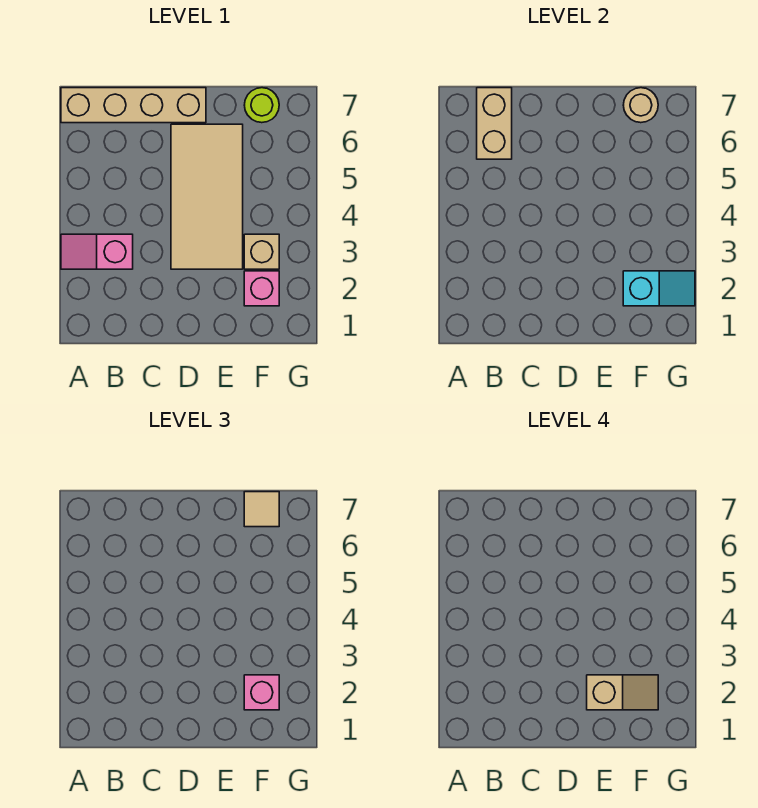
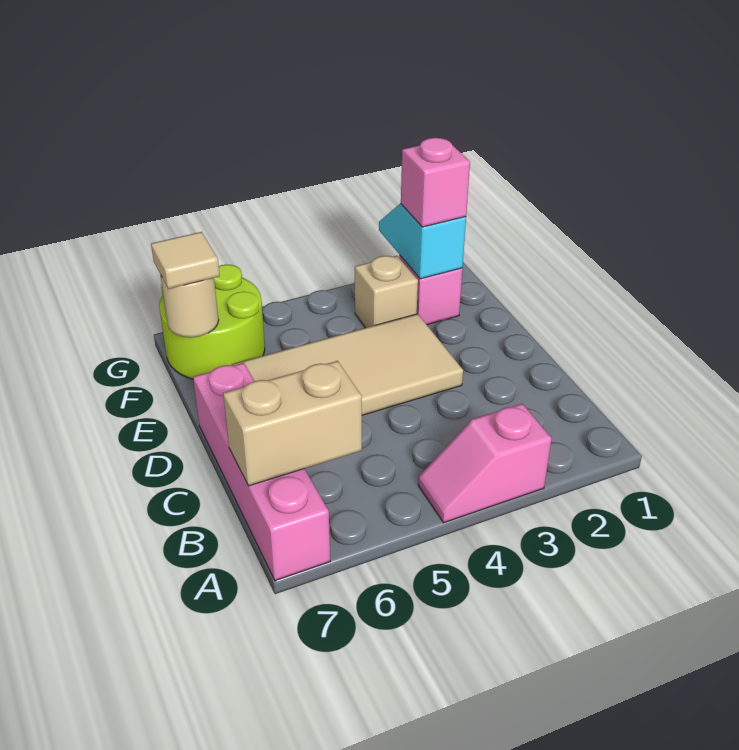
pink slope A3:B3 level 1 top B -> pink slope A3:A4 level 1 top 3
tan brick A7:D7 level 1 -> pink brick A7:D7 level 1
tan slope E2:F2 level 4 top E -> none
lime round brick F7 level 1 -> lime round brick F6:G7 level 1

